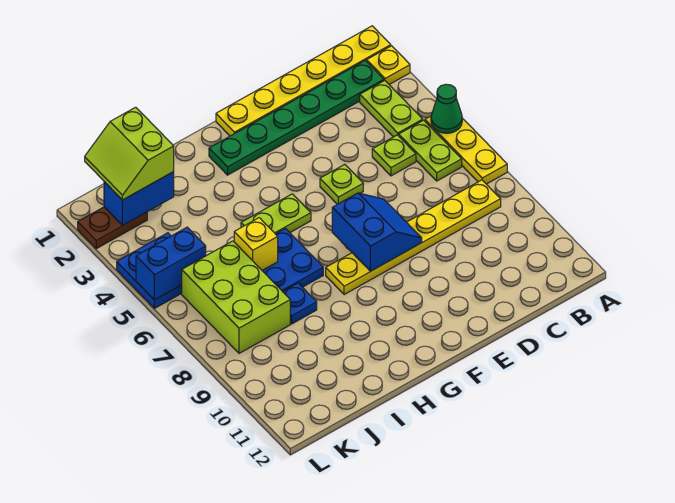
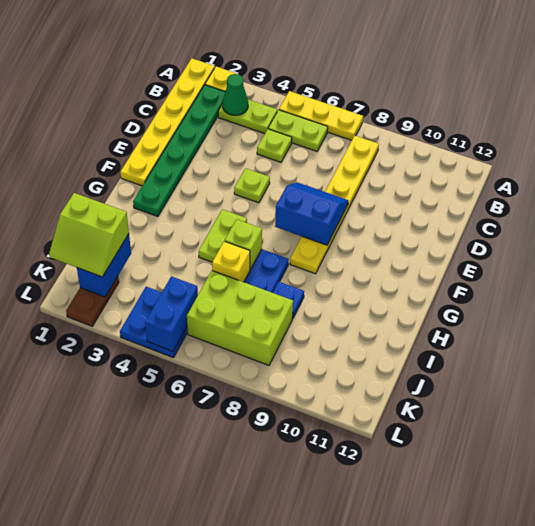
green cone A5 level 2 -> green cone B3 level 2
none -> lime brick H6 level 2

